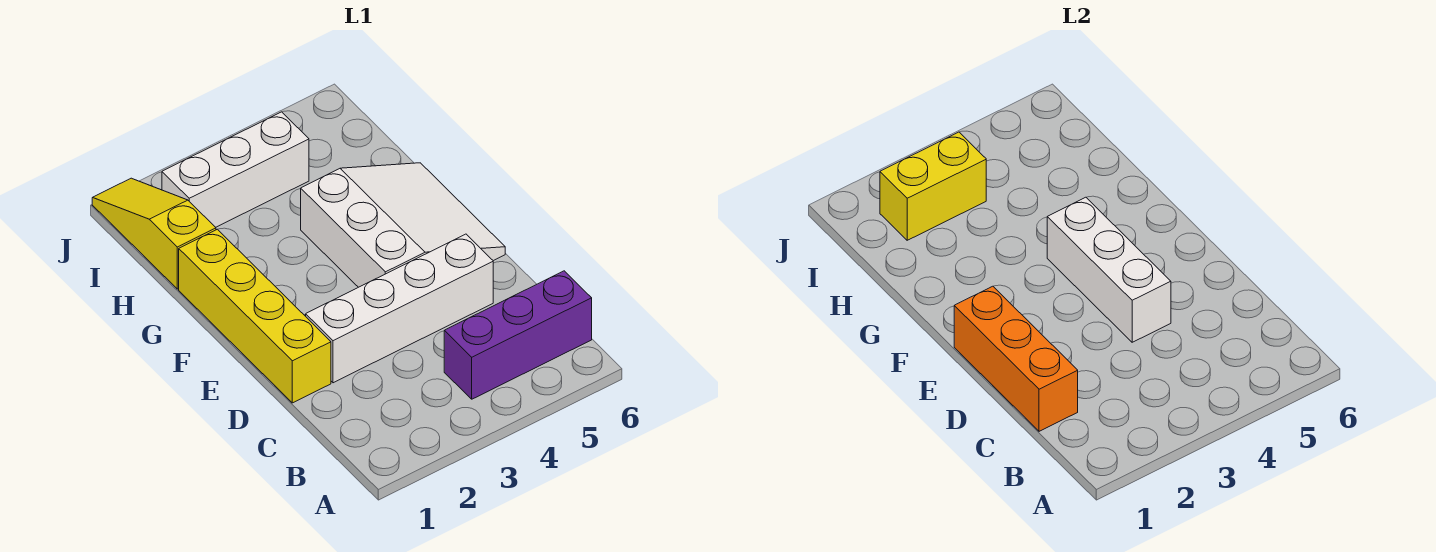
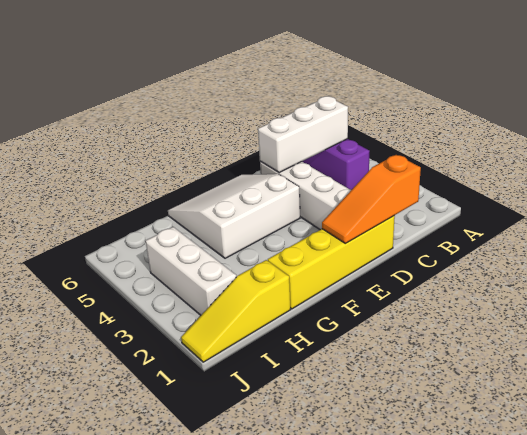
orange brick C1:E1 level 2 -> orange slope C1:E1 level 2 top C
white brick D4:F4 level 2 -> white brick B5:D5 level 2
yellow brick I2:I3 level 2 -> none

